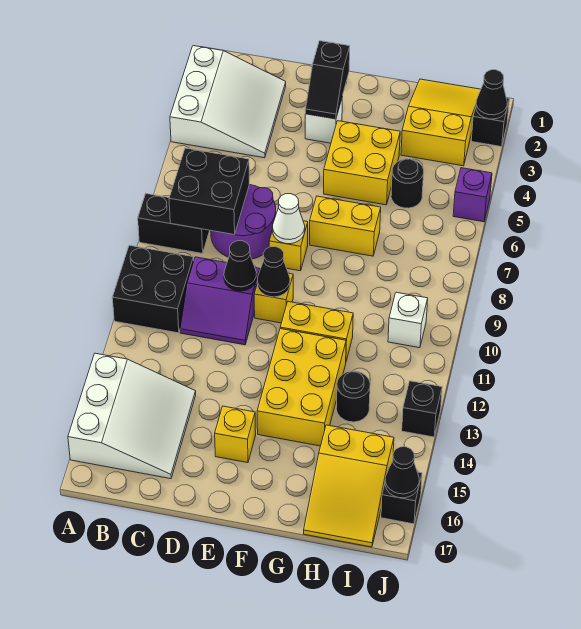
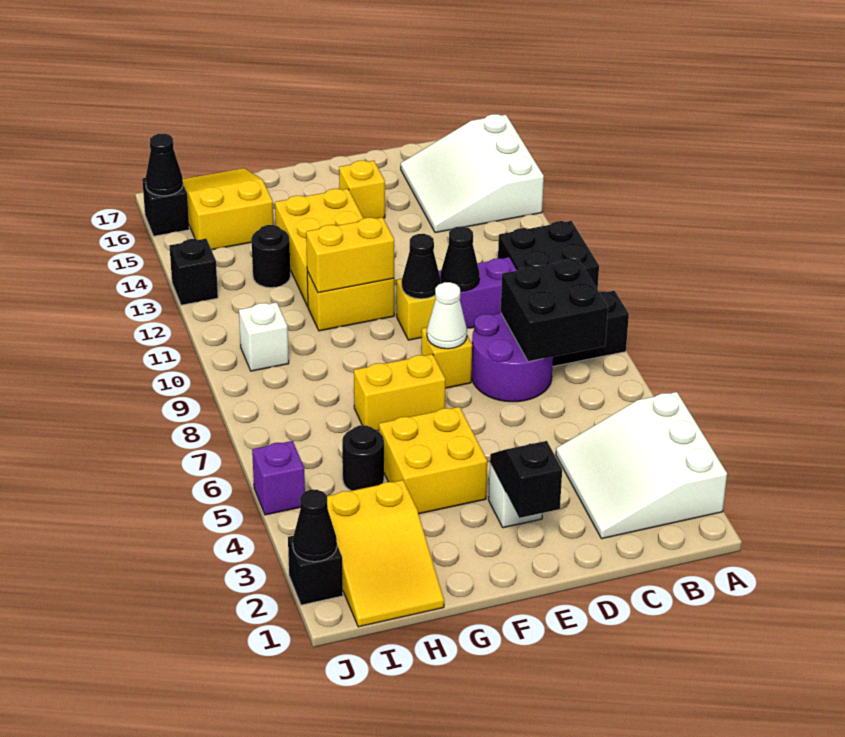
none -> yellow brick F11:G11 level 2

